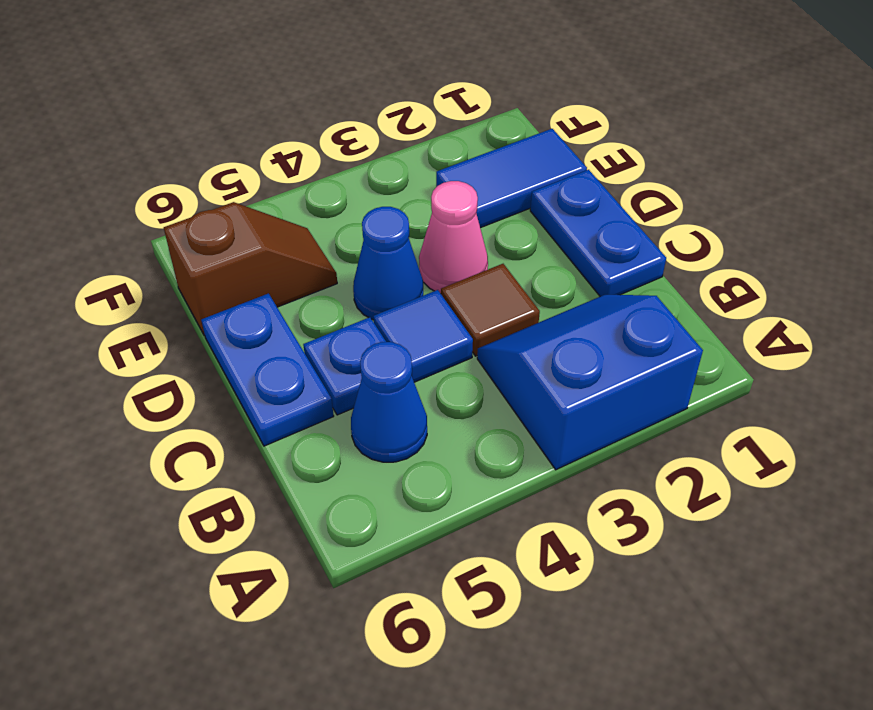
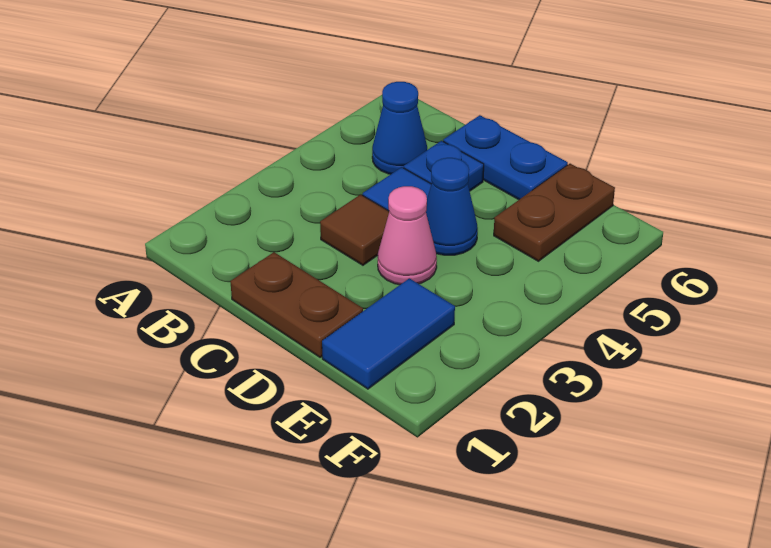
blue slope A2:B3 level 1 top A -> none
blue plate C1:D1 level 1 -> brown plate C1:D1 level 1
brown slope E5:E6 level 1 top 6 -> brown plate E5:E6 level 1

